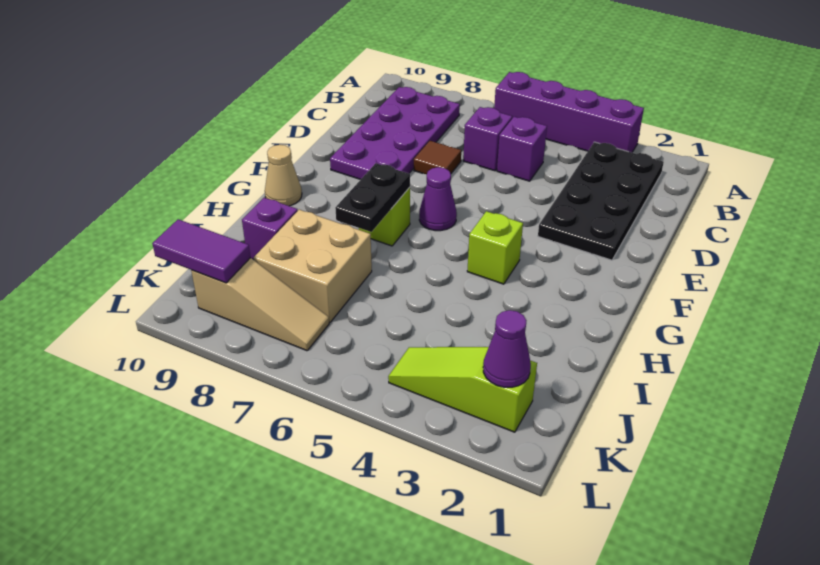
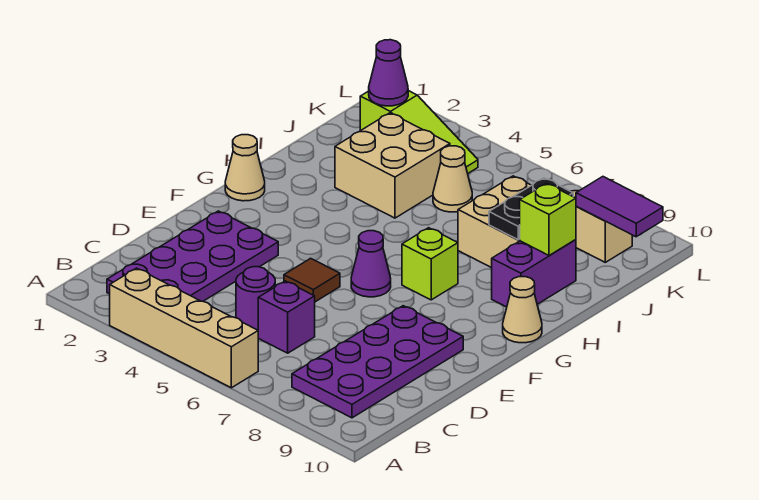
purple brick A3:A6 level 1 -> tan brick A3:A6 level 1
black plate B2:E3 level 1 -> purple plate B2:E3 level 1
purple brick C5 level 1 -> purple round brick C5 level 1
brown tile D7 level 1 -> brown tile E5 level 1
none -> tan cone G1 level 1
lime brick G4 level 1 -> lime brick I9 level 2
black plate G7:H7 level 2 -> black plate I8:J8 level 2
none -> tan brick I3:J4 level 1
purple brick I9 level 1 -> purple brick H9:I9 level 1
none -> tan cone J5 level 1

